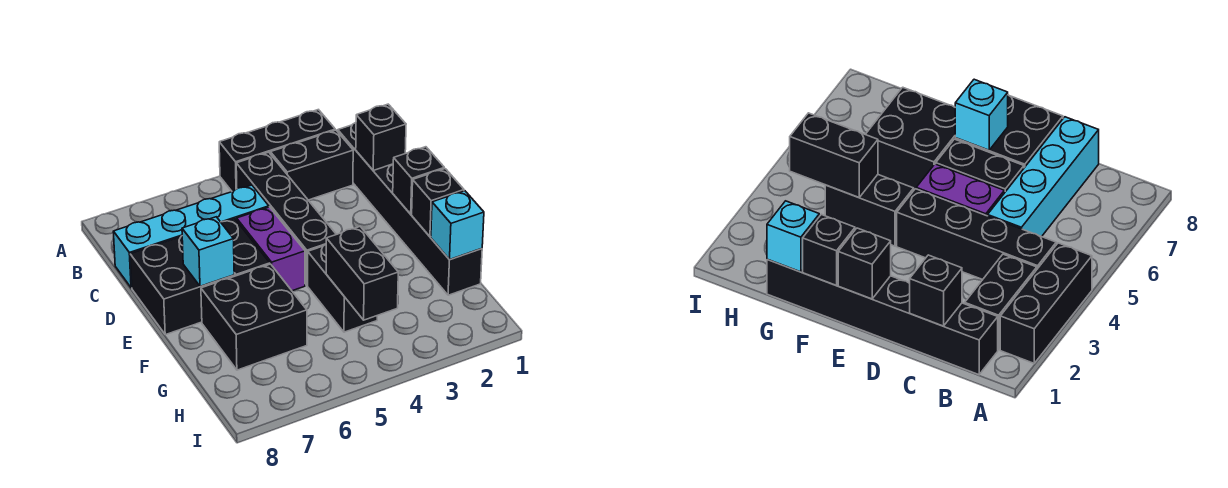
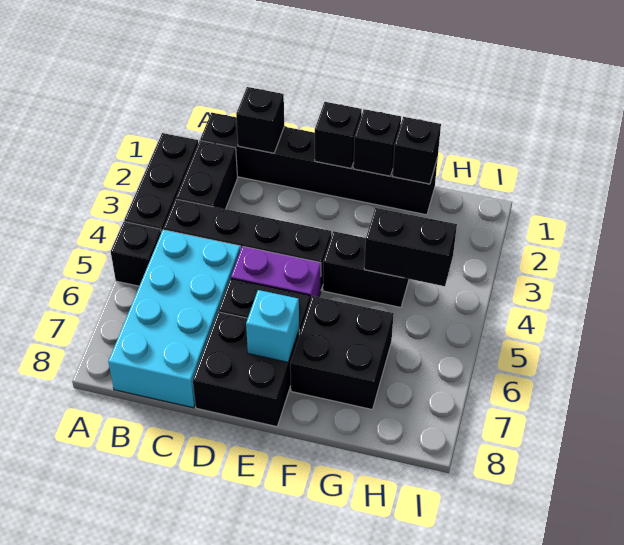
none -> black brick A5 level 1
cyan brick C5:C8 level 1 -> cyan brick B5:C8 level 1
cyan brick G1 level 2 -> black brick G1 level 2

